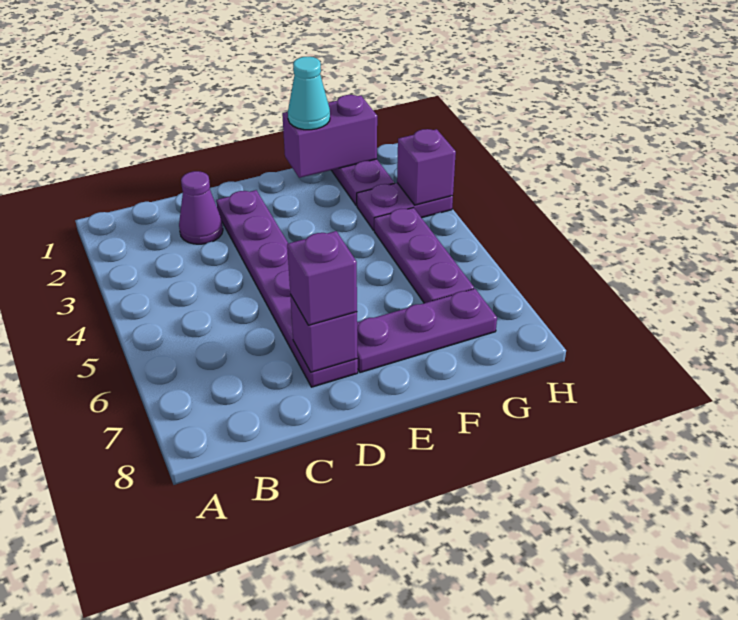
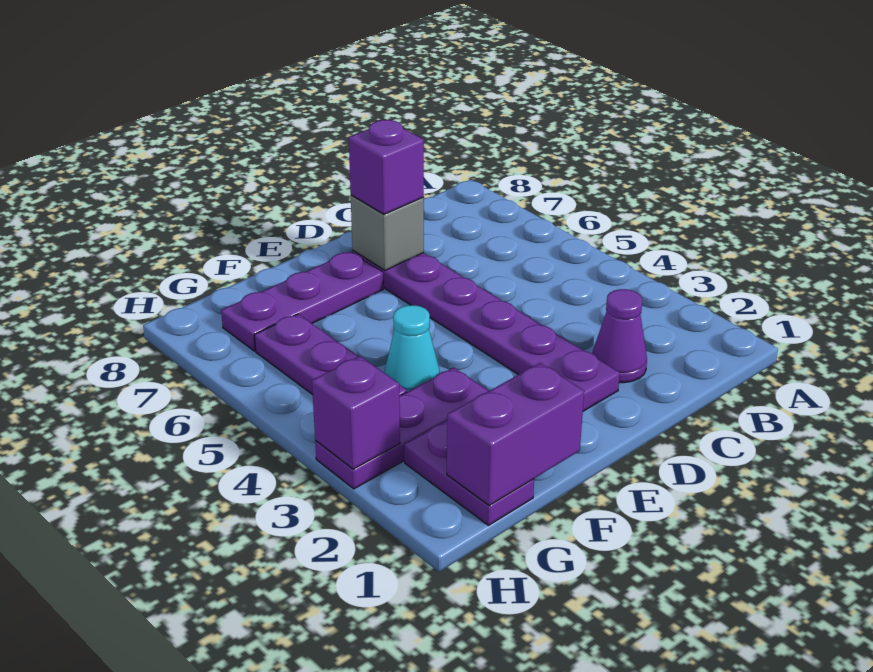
purple brick D7 level 2 -> grey brick D7 level 2
cyan cone F1 level 3 -> cyan cone F4 level 1
purple plate G3:H3 level 1 -> purple plate F3:H3 level 1

